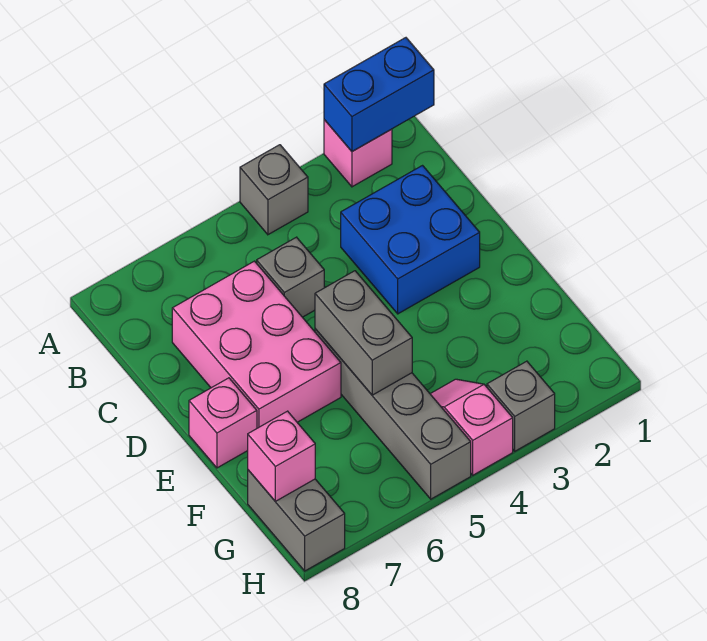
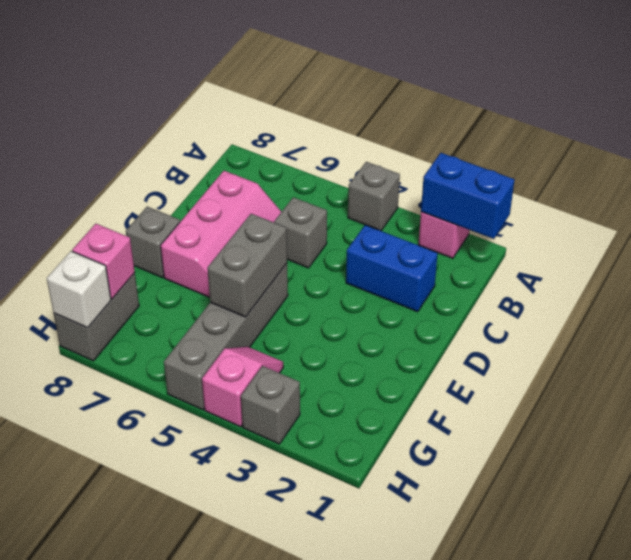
blue brick C2:D3 level 1 -> blue brick C2:C3 level 1
pink brick C6:E7 level 1 -> pink slope C6:E7 level 1 top 7
pink brick E8 level 1 -> grey brick E8 level 1
none -> white brick H8 level 2

